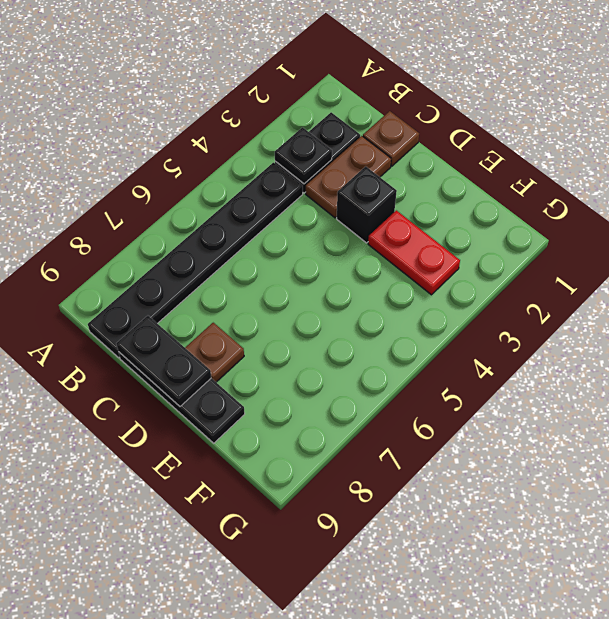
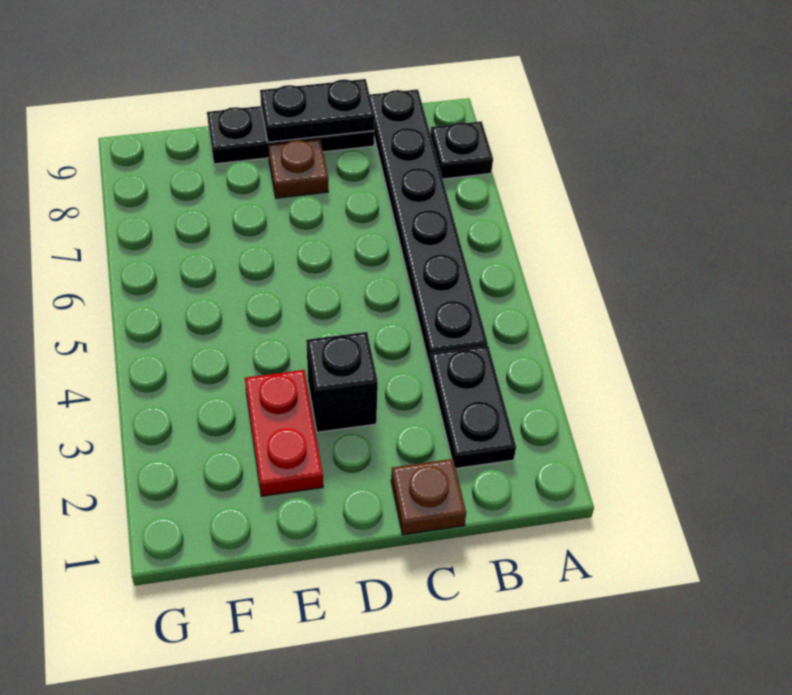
black plate B3 level 2 -> black plate A8 level 1
brown plate C2:C3 level 1 -> none
red plate E3:F3 level 1 -> red plate E2:E3 level 1

